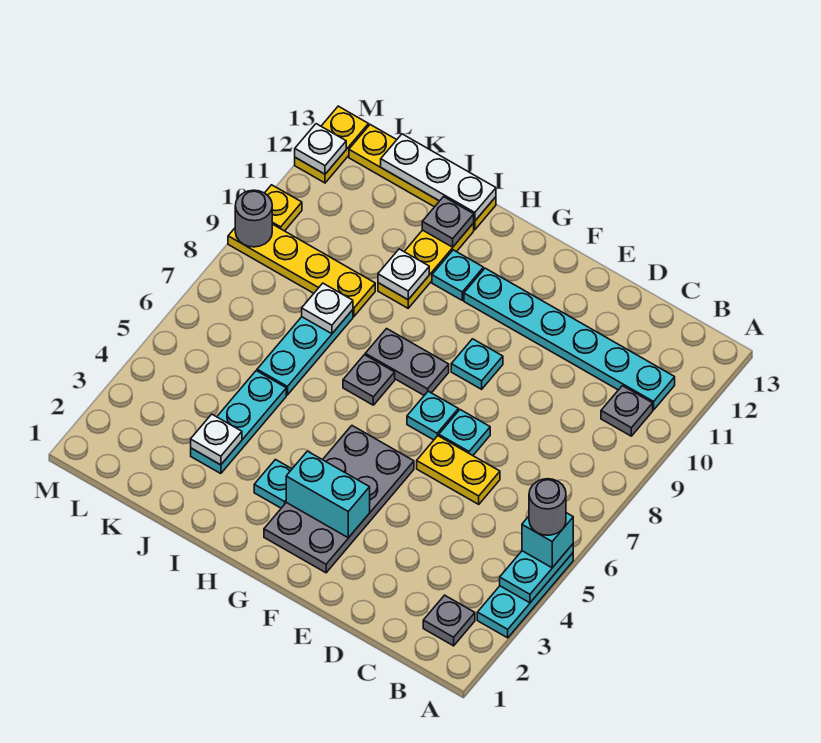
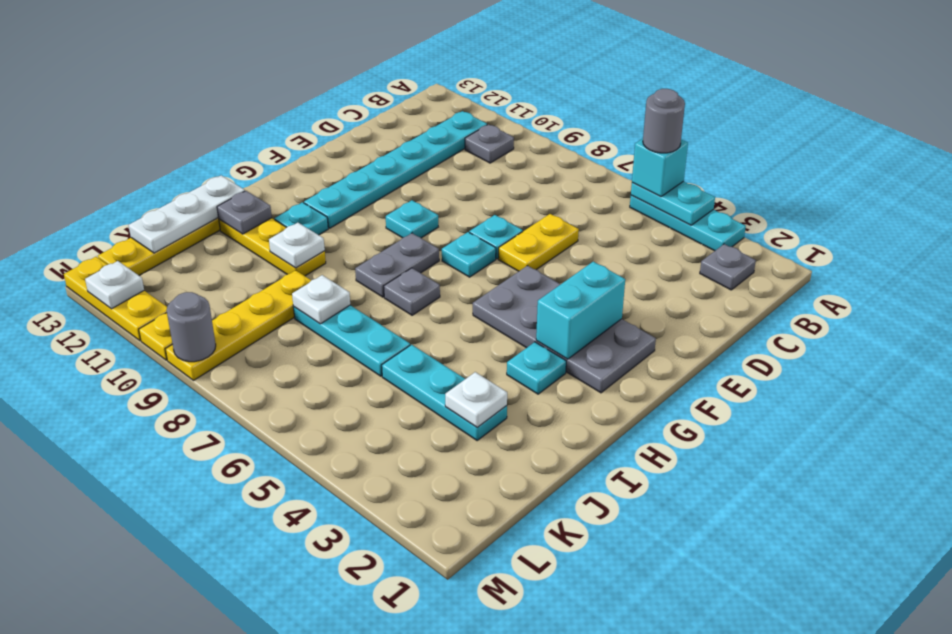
yellow plate M12:M13 level 1 -> yellow plate M11:M13 level 1

